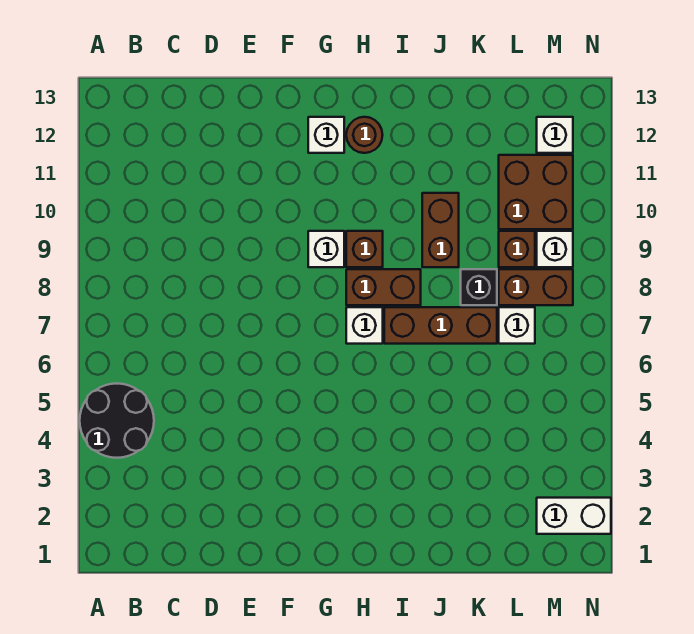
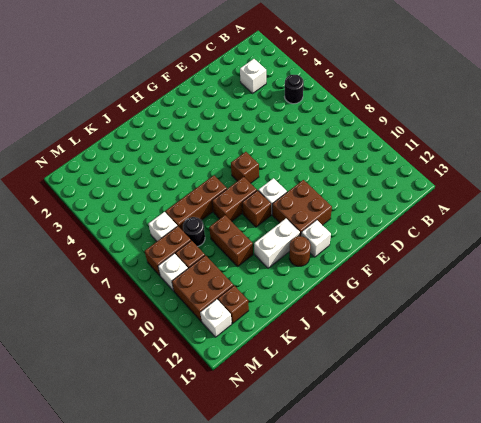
black round brick A4:B5 level 1 -> black round brick B5 level 1
none -> brown brick F10:G11 level 1
none -> brown brick G7 level 1
white brick H7 level 1 -> white brick C3 level 1
black brick K8 level 1 -> black round brick K8 level 1
none -> brown brick L12 level 1
white brick M2:N2 level 1 -> white brick H11:I11 level 1

